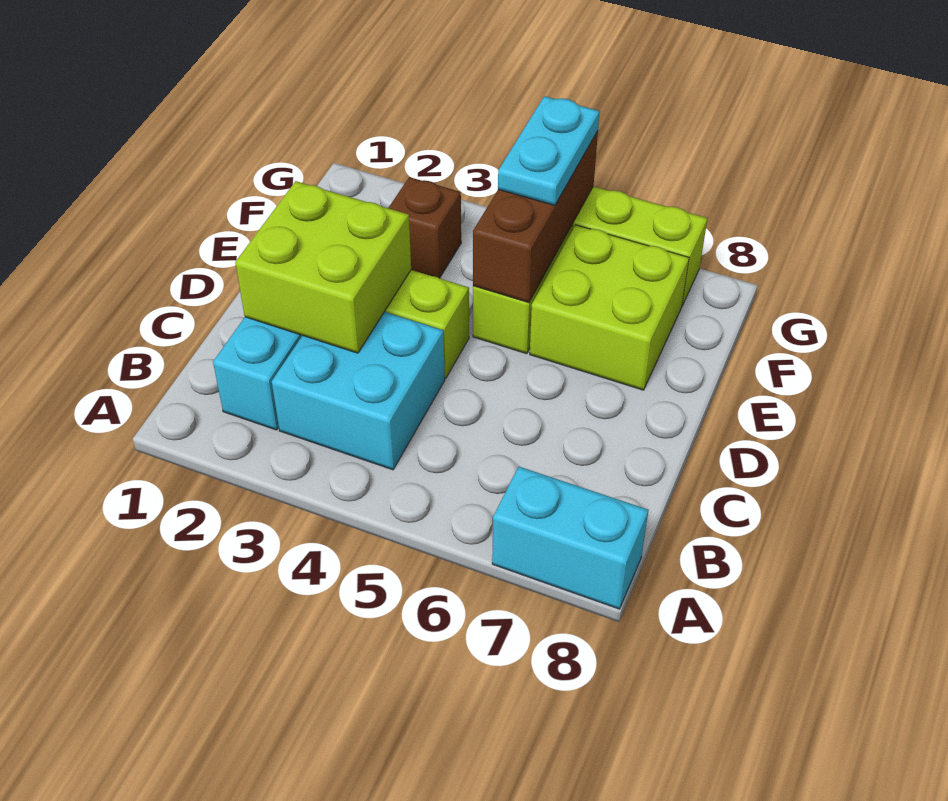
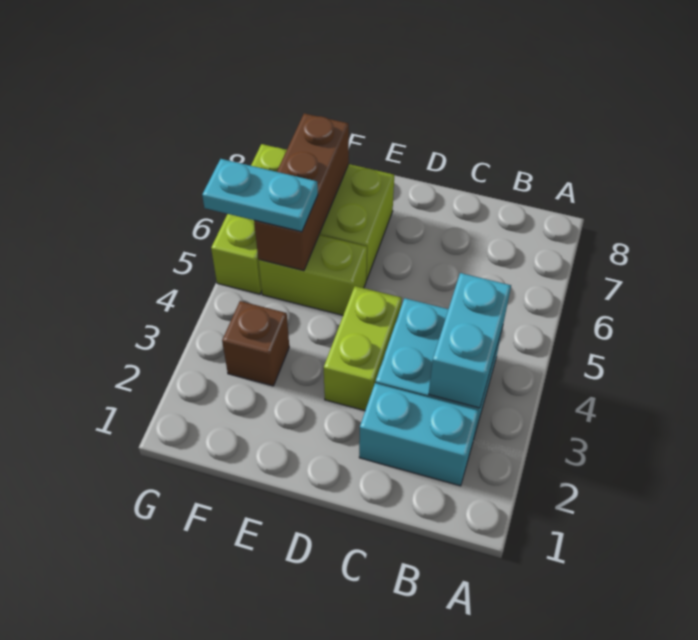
cyan brick A7:A8 level 1 -> cyan brick B3:B4 level 2
lime brick C2:D3 level 2 -> none
brown brick E5:G5 level 2 -> brown brick F5:F7 level 2

